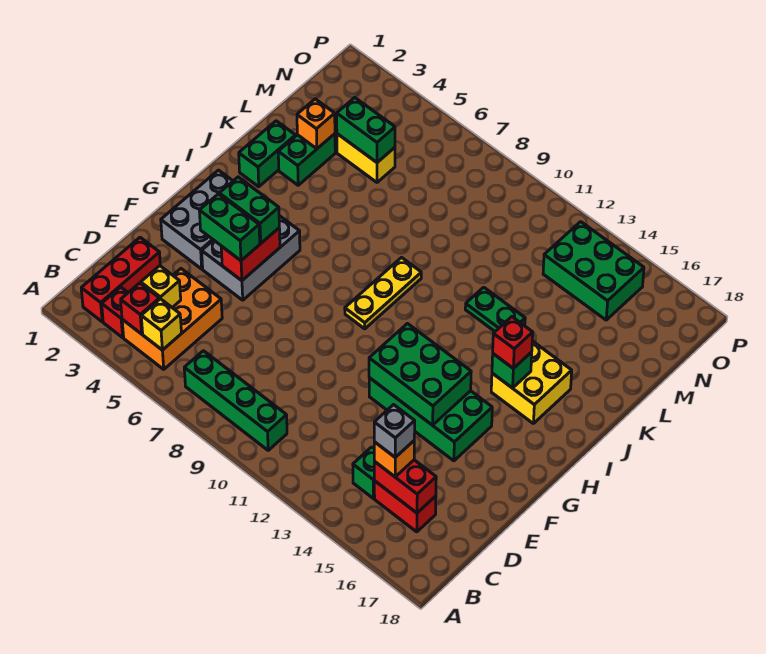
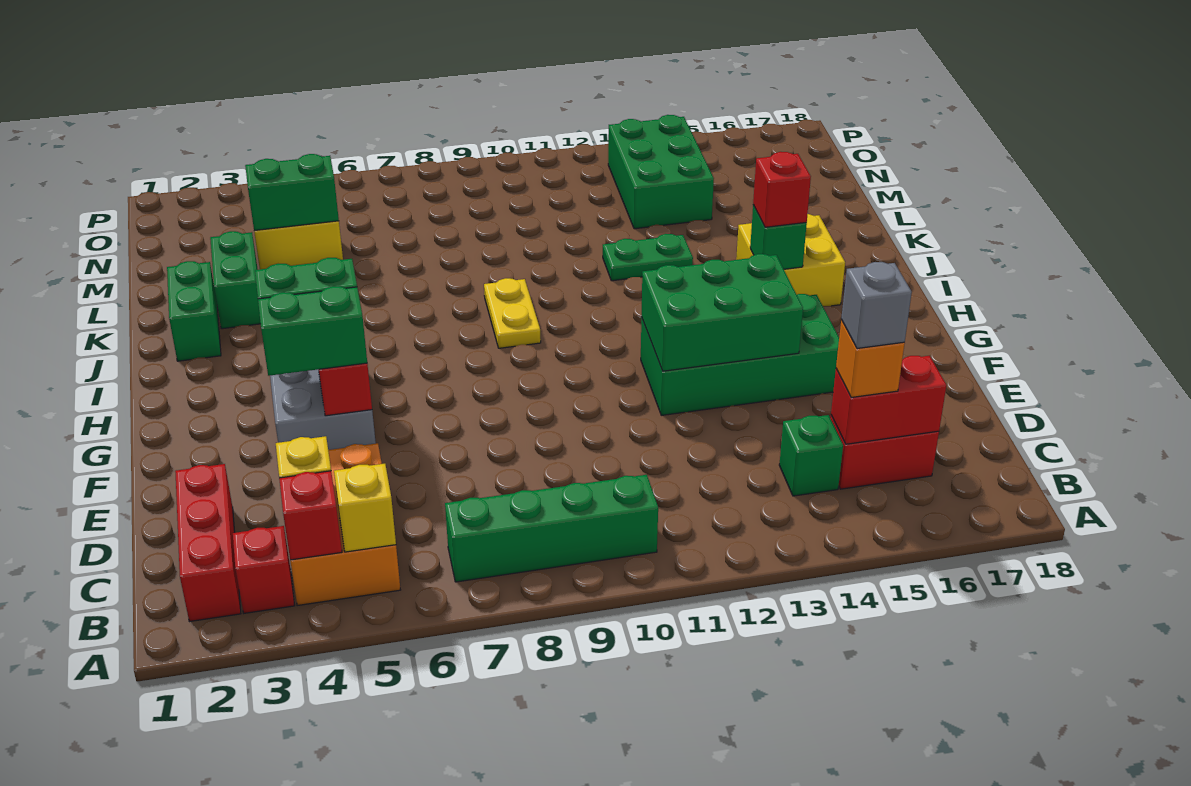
grey brick F2:H3 level 1 -> none
yellow plate H9:J9 level 1 -> yellow plate I9:J9 level 1
orange brick L3 level 2 -> none
green brick N13:O15 level 1 -> green brick M13:O14 level 1

